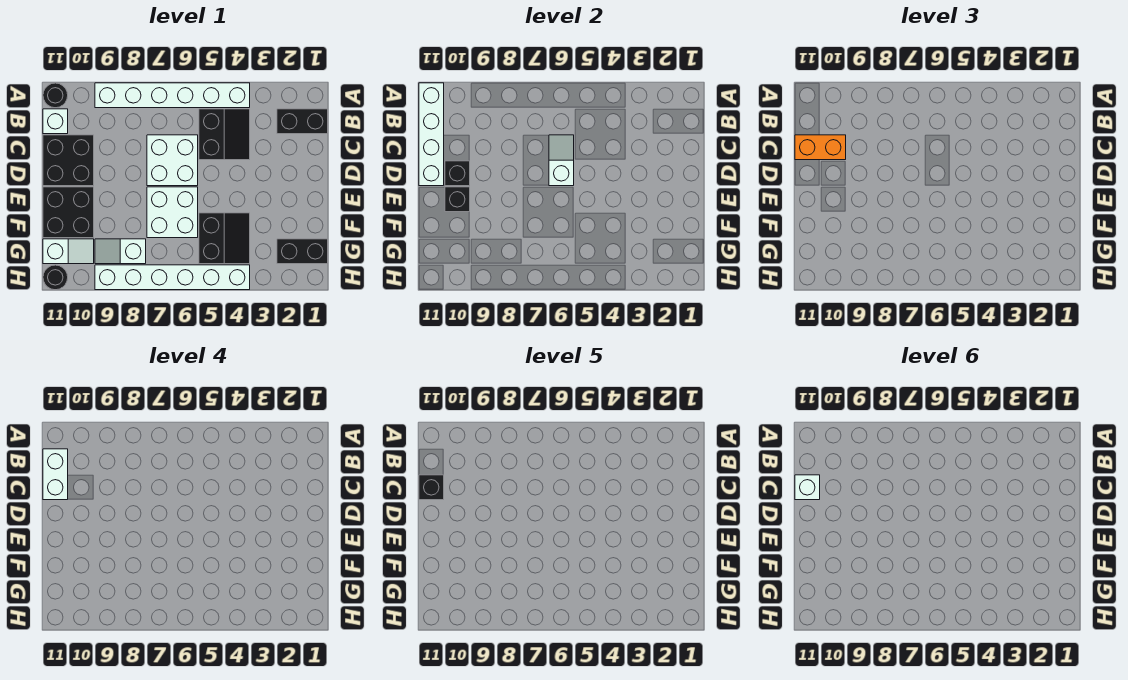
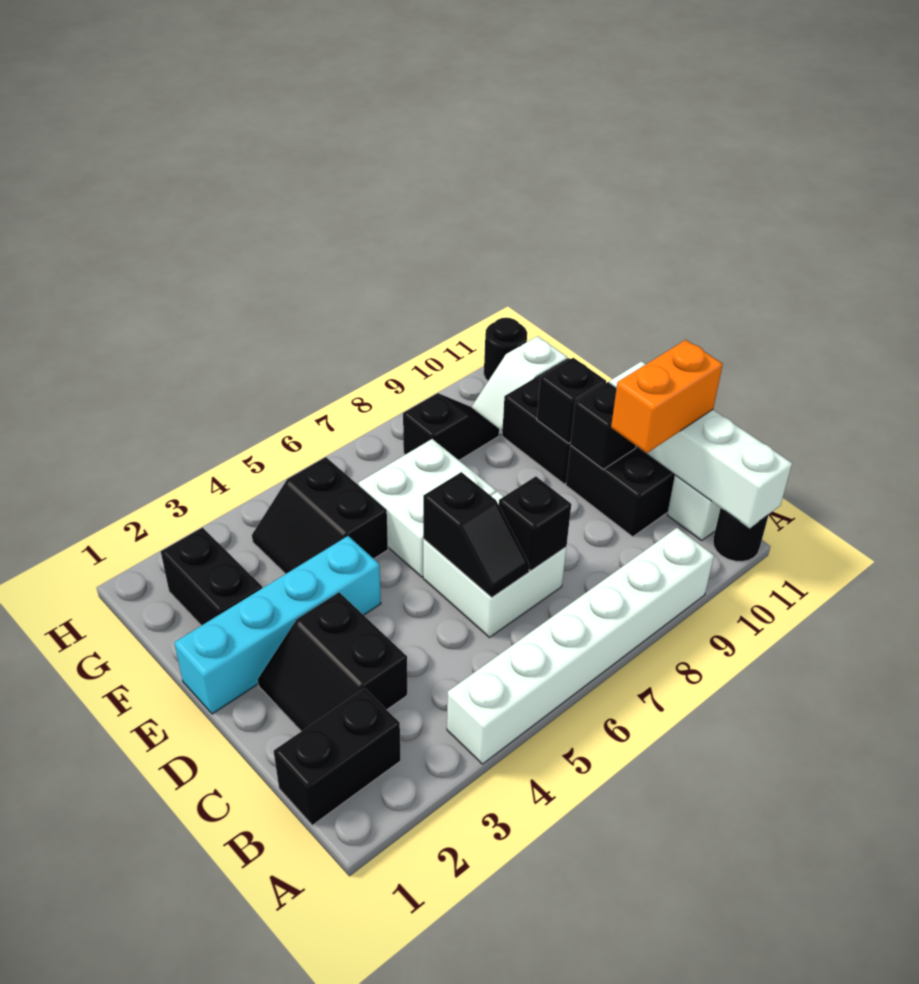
black slope B4:C5 level 1 top 5 -> black slope C2:D3 level 1 top 3
white brick B11:C11 level 4 -> none
white slope C6:D6 level 2 top D -> black slope C6:D6 level 2 top D
black brick C11 level 5 -> black brick C7 level 2
white brick C11 level 6 -> none
none -> cyan brick E1:E4 level 1
black brick G1:G2 level 1 -> black brick F2:G2 level 1
white slope G8:G9 level 1 top 8 -> black slope G8:G9 level 1 top 8
white brick H4:H9 level 1 -> none

